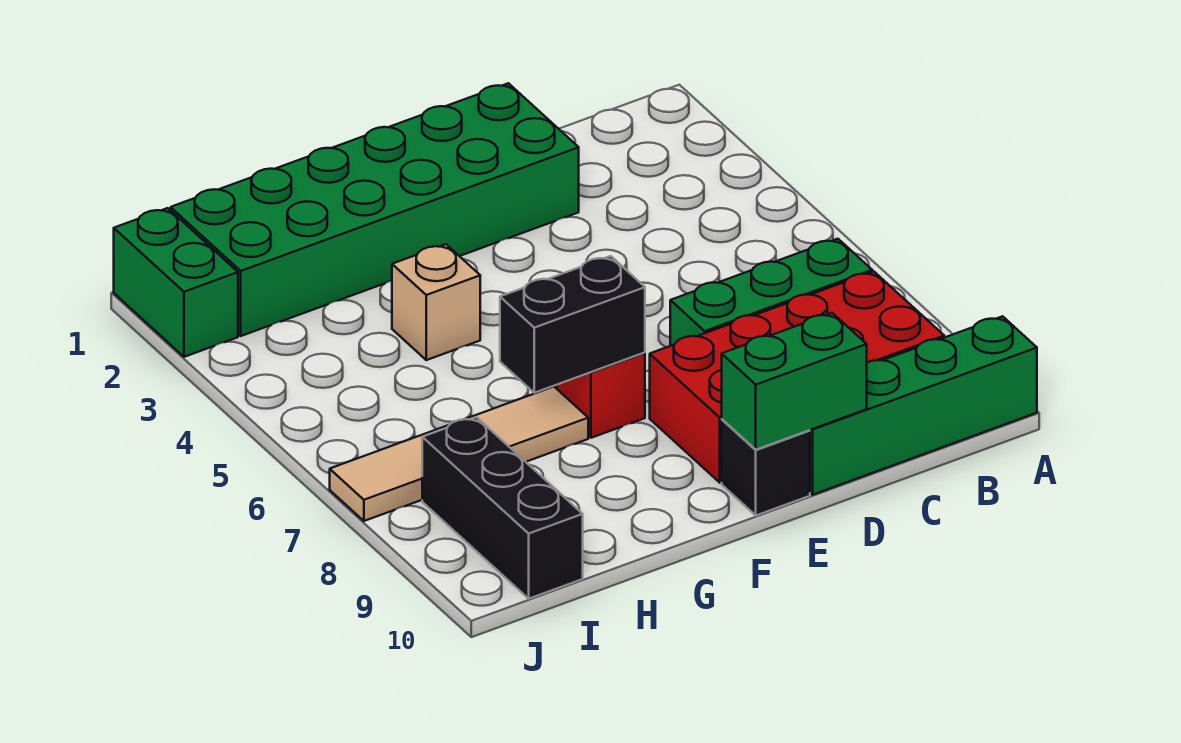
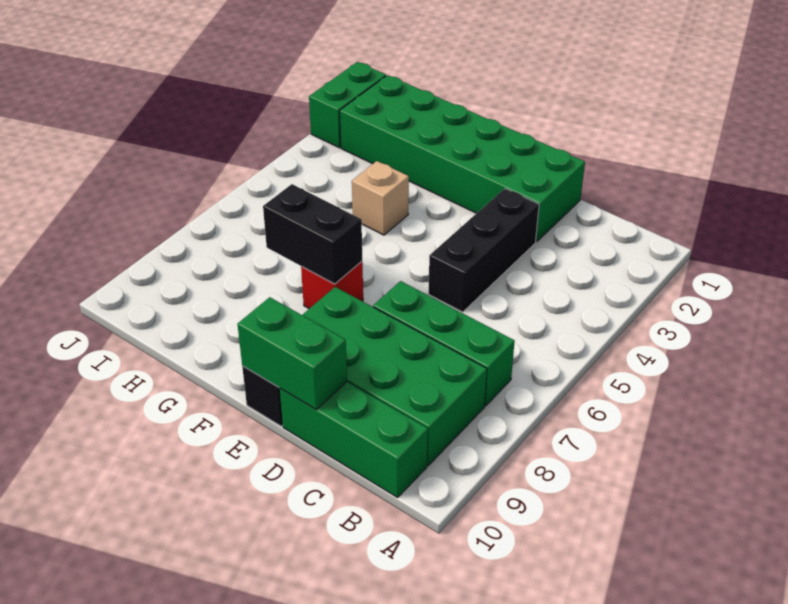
green brick A10:D10 level 1 -> green brick B10:D10 level 1
red brick B8:E9 level 1 -> green brick B8:E9 level 1
tan tile G7:J7 level 1 -> none
black brick I8:I10 level 1 -> black brick D3:D5 level 1

